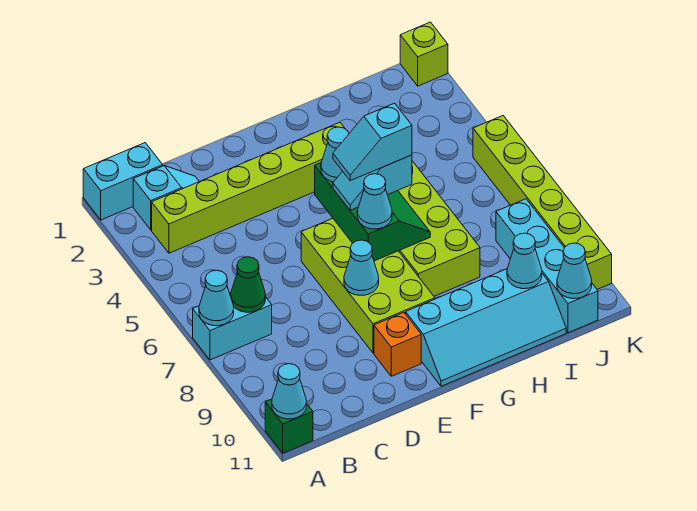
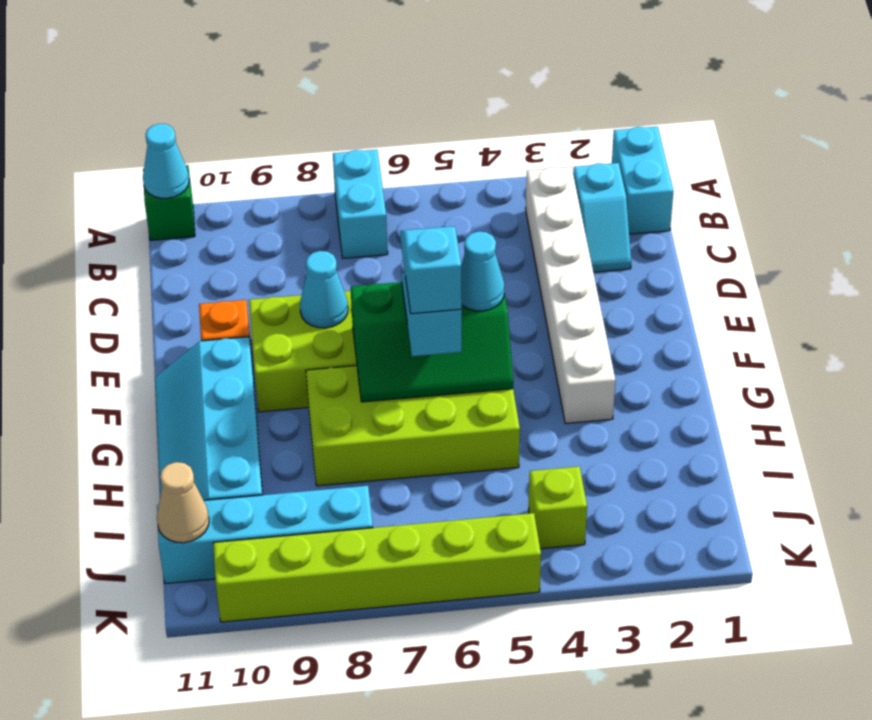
cyan cone A7 level 2 -> none
lime brick B3:G3 level 1 -> white brick B3:G3 level 1
green cone B7 level 2 -> none
cyan cone F7 level 3 -> none
cyan cone I10 level 2 -> none
cyan cone J11 level 2 -> tan cone J11 level 2
lime brick K1 level 1 -> lime brick J4 level 1

